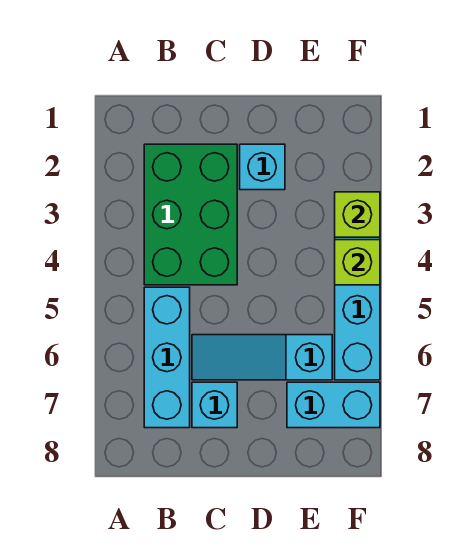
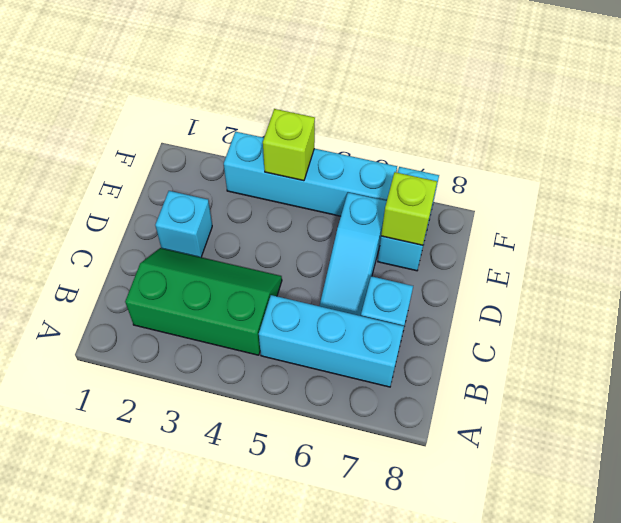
green brick B2:C4 level 1 -> green slope B2:C4 level 1 top B
lime brick F3 level 2 -> lime brick E7 level 2

